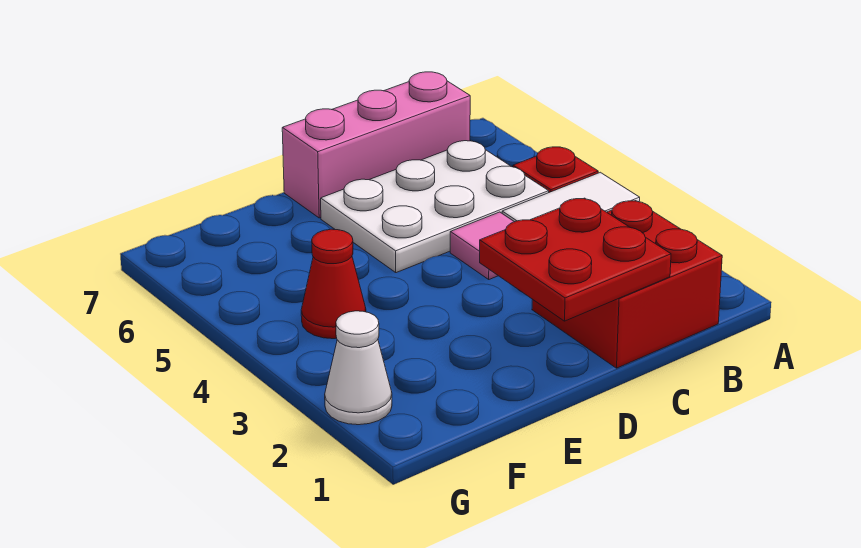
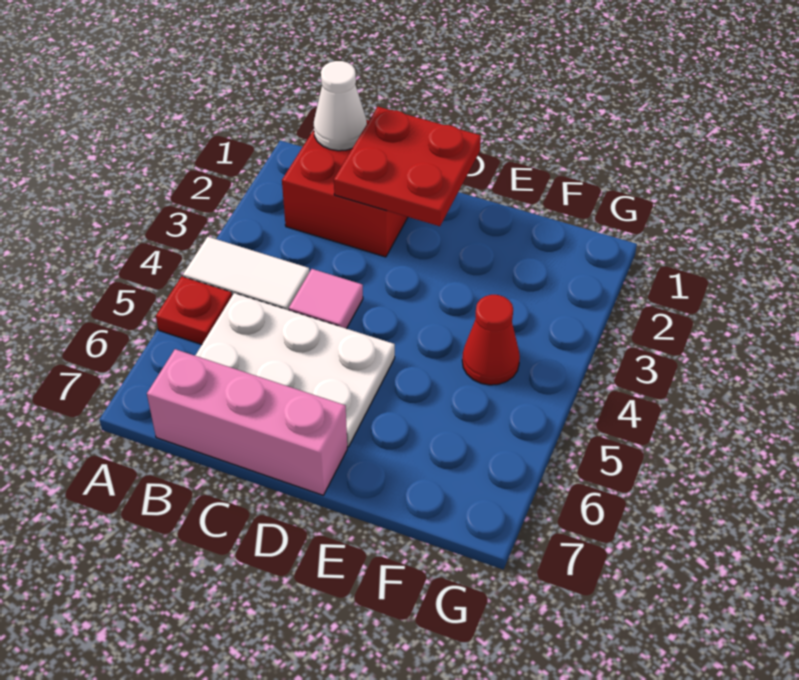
white cone G2 level 1 -> white cone B1 level 2

